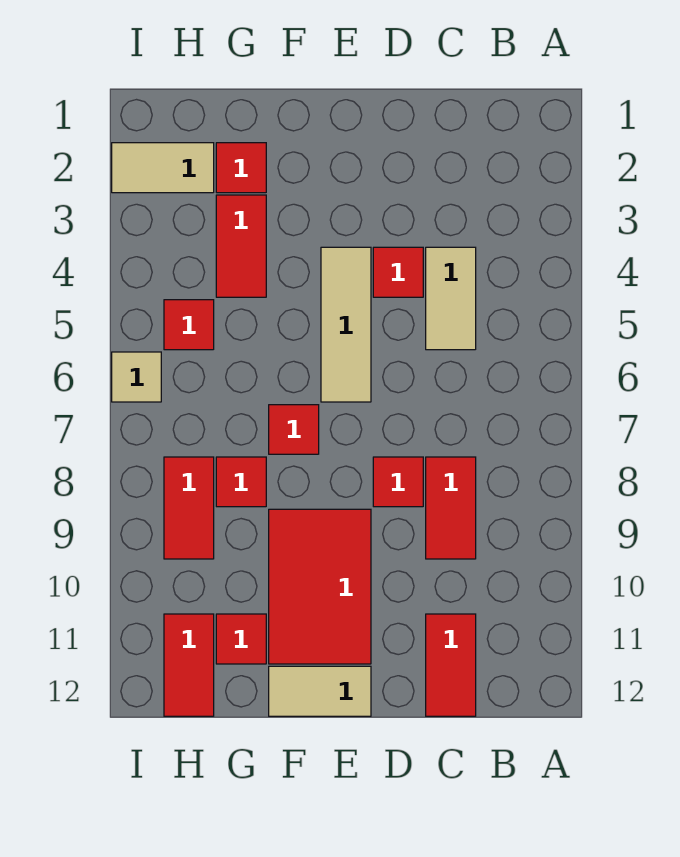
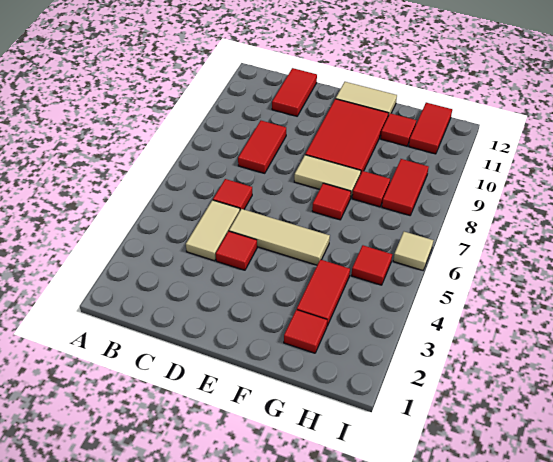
red tile D8 level 1 -> red tile C6 level 1
tan tile E4:E6 level 1 -> tan tile D5:F5 level 1
tan tile H2:I2 level 1 -> tan tile E8:F8 level 1

